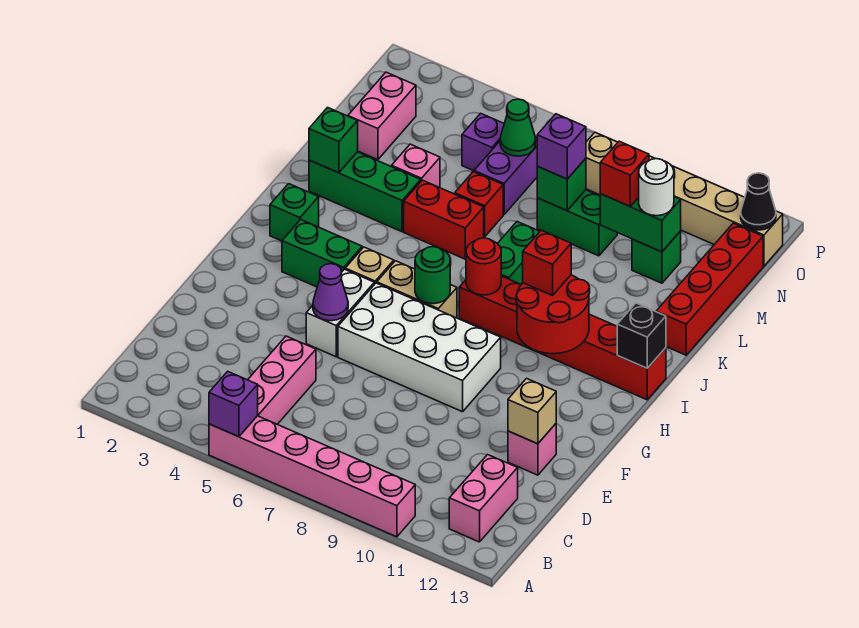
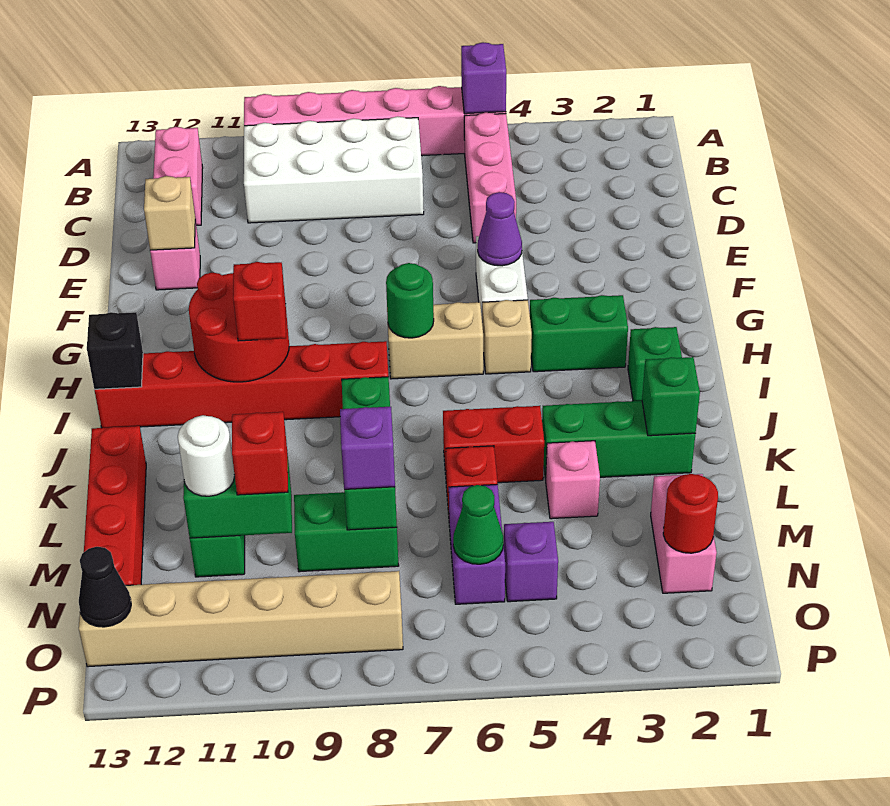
white brick F6:G9 level 1 -> white brick B7:C10 level 1
red round brick I8 level 2 -> red round brick N2 level 2

